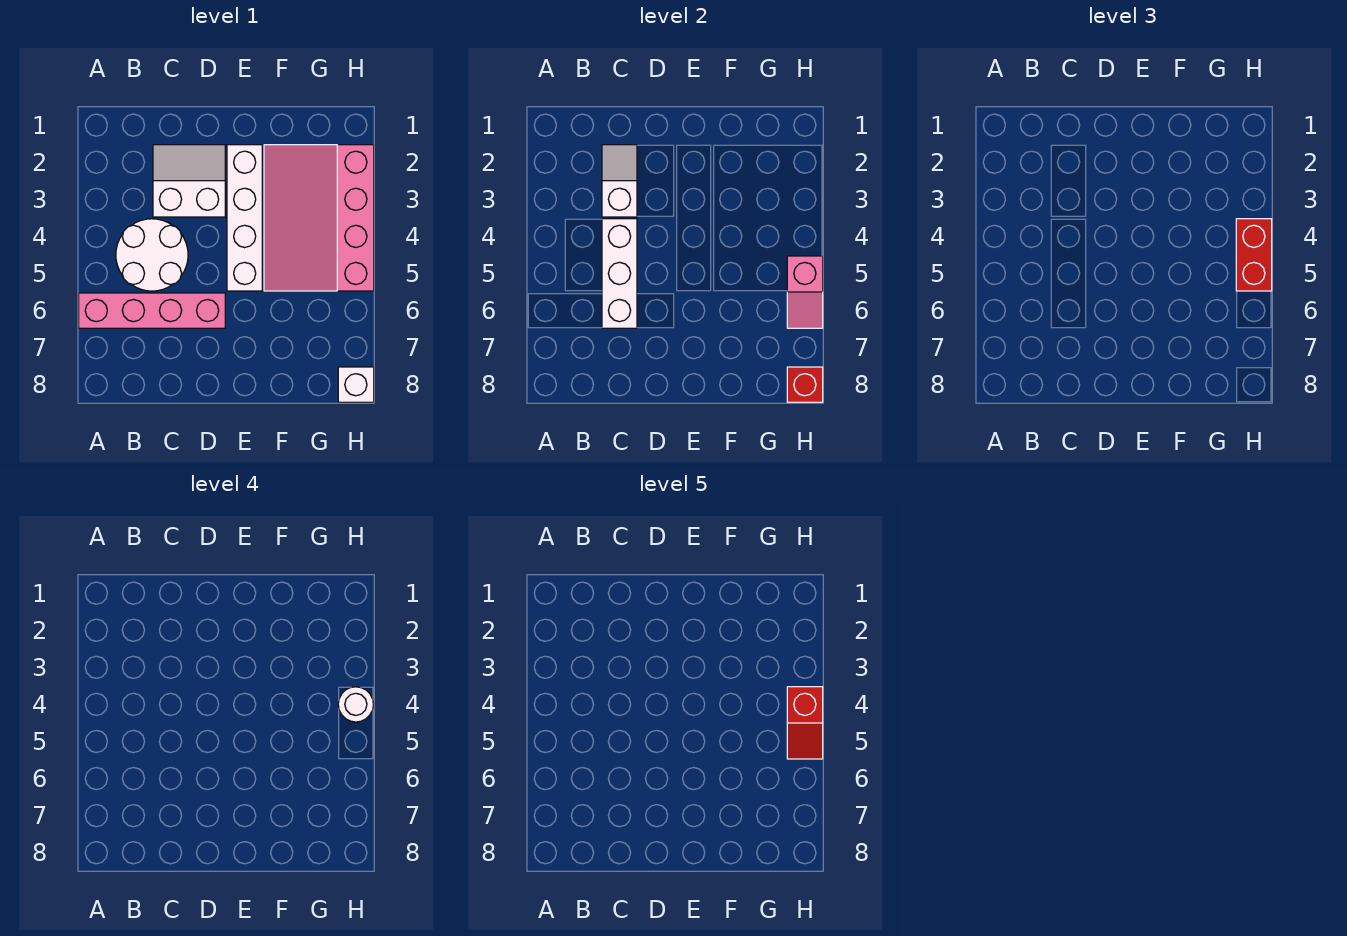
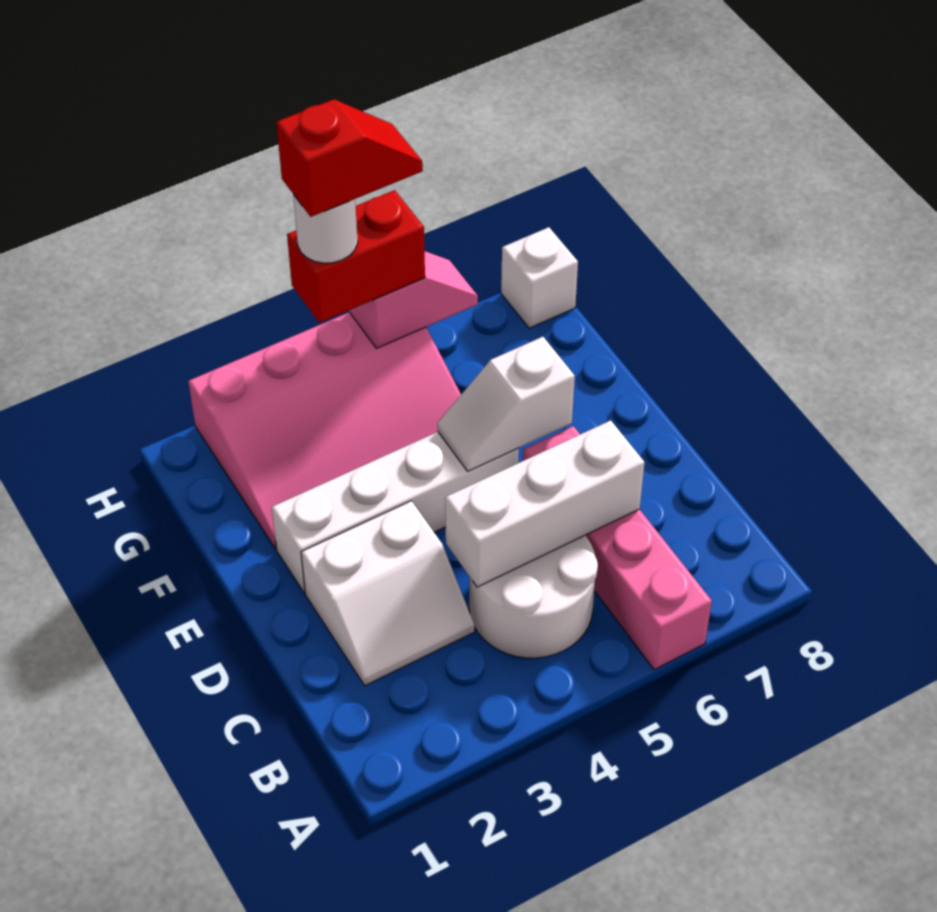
white slope C2:D3 level 1 top 3 -> white slope C2:D3 level 1 top D
white slope C2:C3 level 2 top 3 -> white slope E5:E6 level 2 top 6
red brick H8 level 2 -> none

